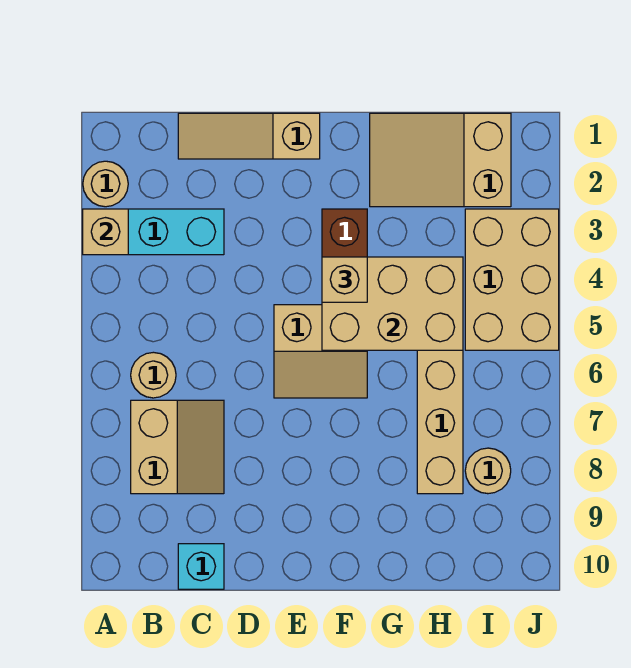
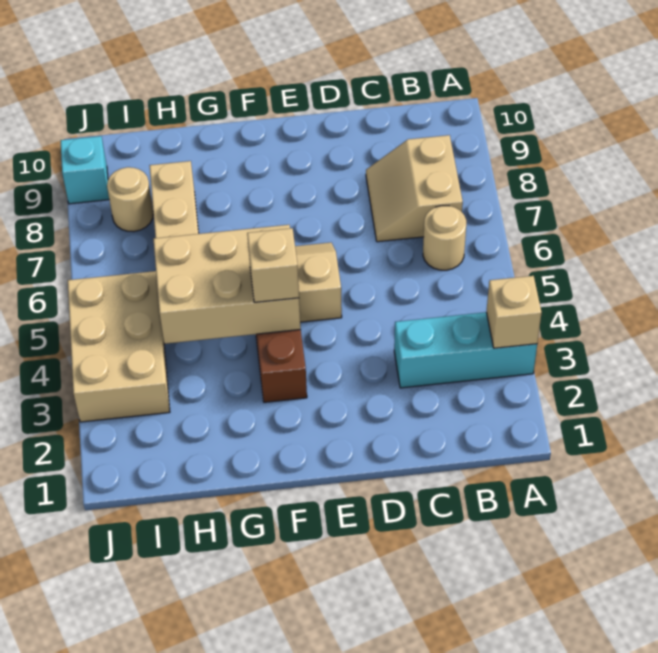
tan round brick A2 level 1 -> none
tan slope C1:E1 level 1 top E -> none
cyan brick C10 level 1 -> cyan brick J9 level 1
tan slope G1:I2 level 1 top I -> none

